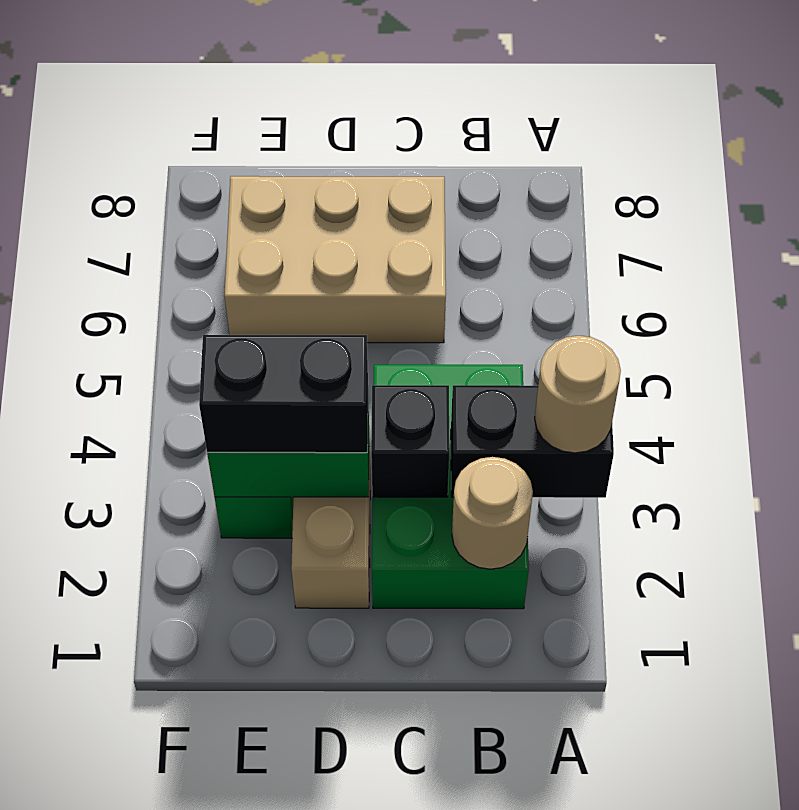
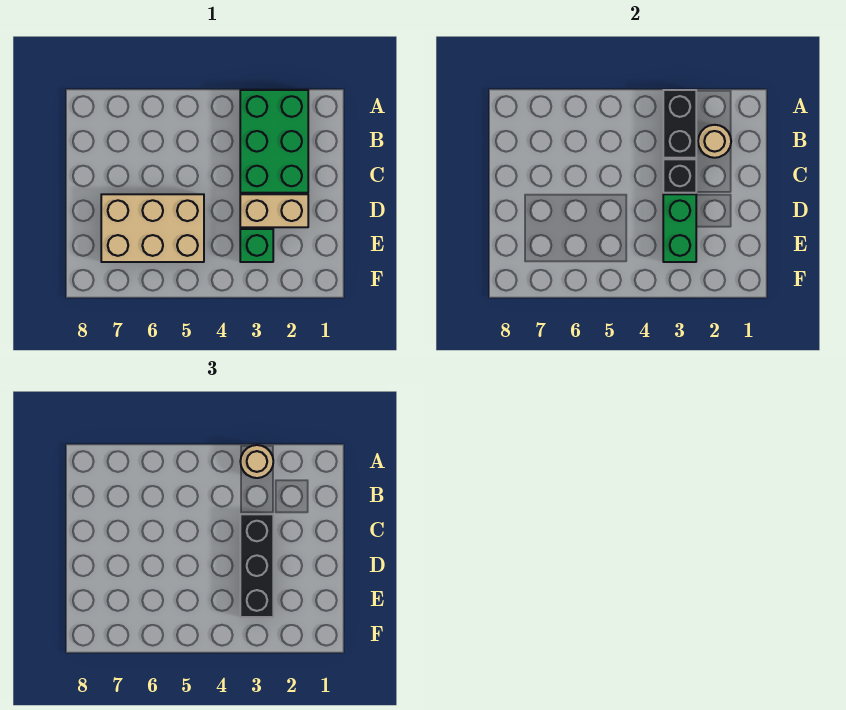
green brick B2:C4 level 1 -> green brick A2:C3 level 1
tan brick C6:E7 level 1 -> tan brick D5:E7 level 1
black brick D3:E3 level 3 -> black brick C3:E3 level 3

